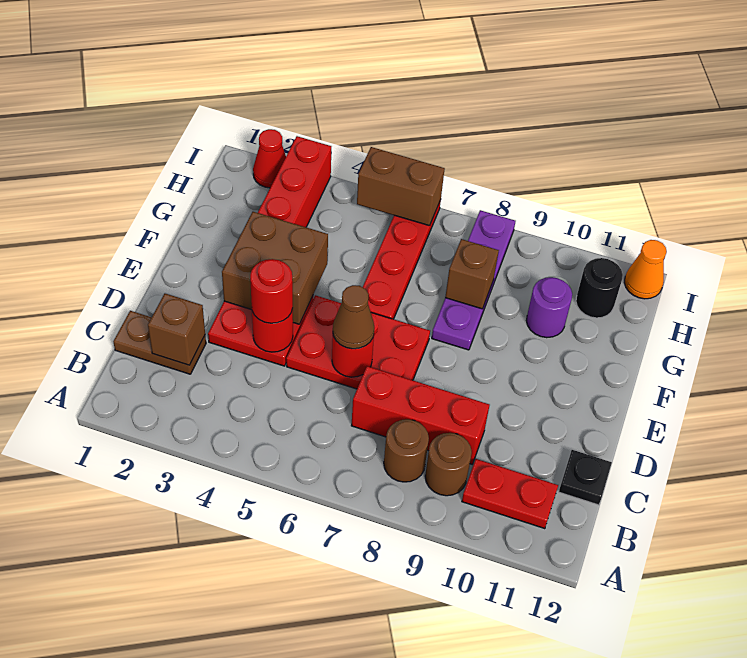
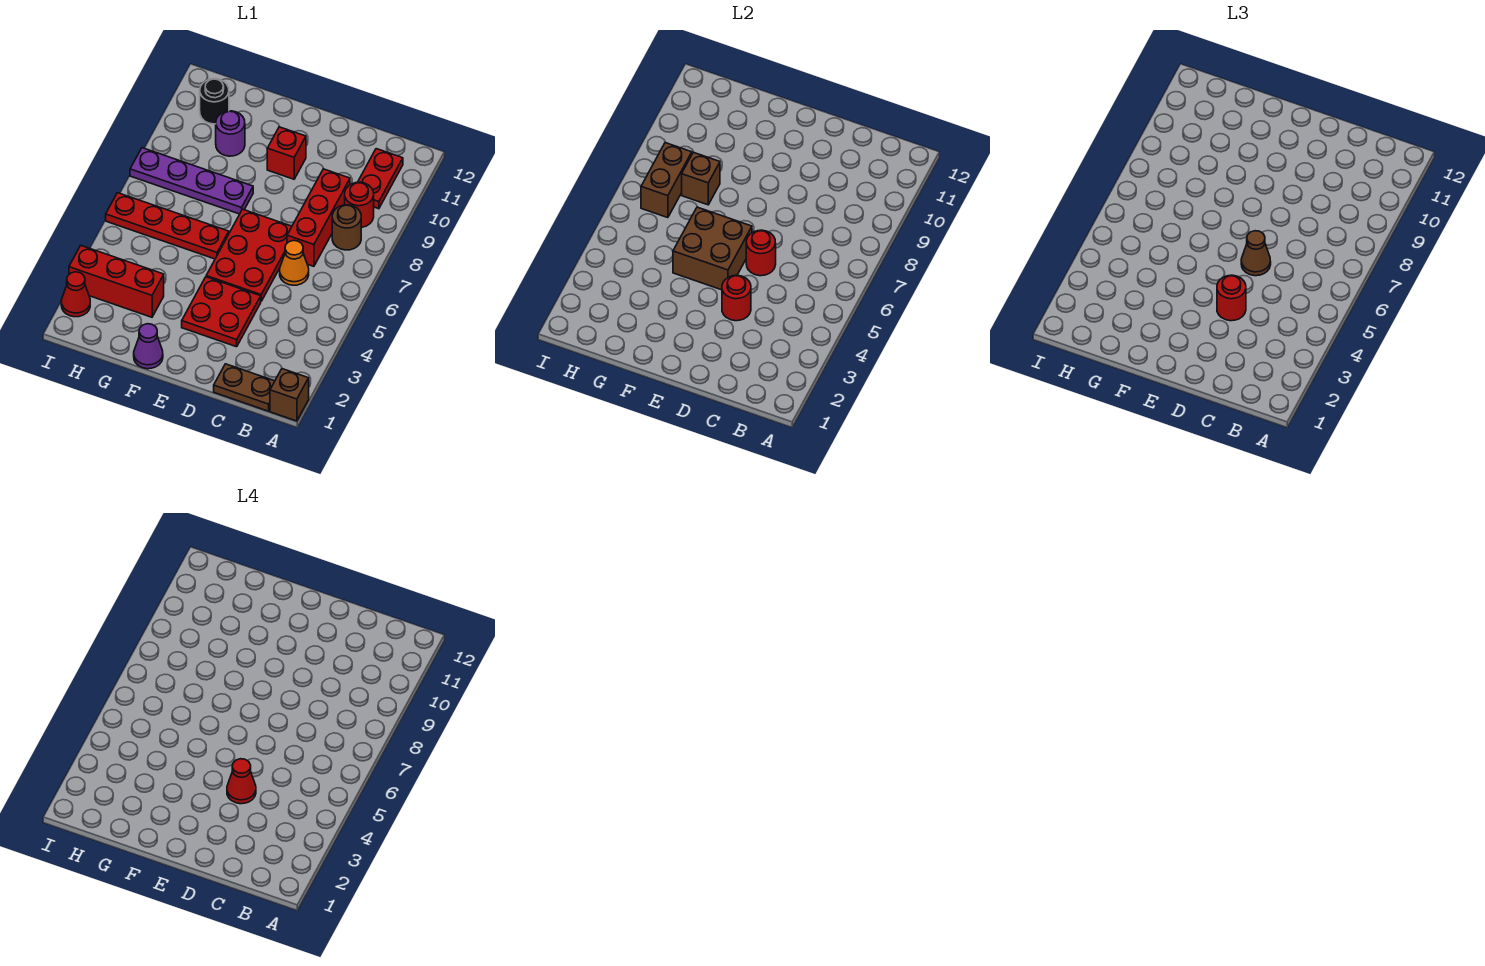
brown round brick B9 level 1 -> red round brick B9 level 1
brown plate C1:C2 level 1 -> brown plate B1:C1 level 1
brown brick C2 level 2 -> brown brick A1 level 1
black plate C12 level 1 -> none
none -> red cone D4 level 4
brown brick E3:F4 level 2 -> brown brick E5:F6 level 2
none -> red brick E10 level 1
none -> purple cone F1 level 1
brown brick I5:I6 level 2 -> brown brick H7:H8 level 2
orange cone I12 level 1 -> orange cone C6 level 1

